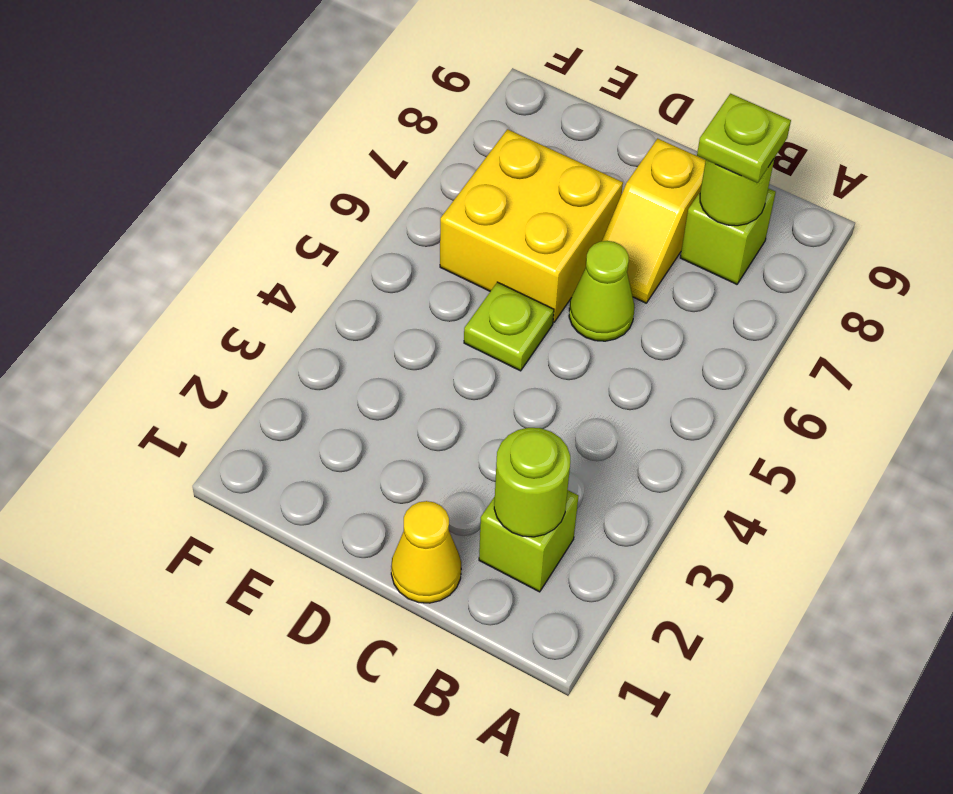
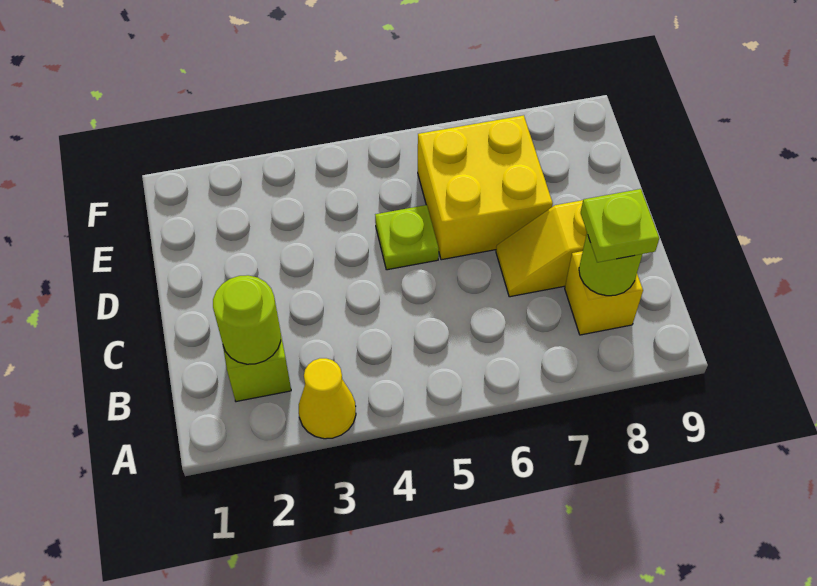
lime brick B8 level 1 -> yellow brick B8 level 1
yellow cone C1 level 1 -> yellow cone A3 level 1
lime cone C6 level 1 -> none

